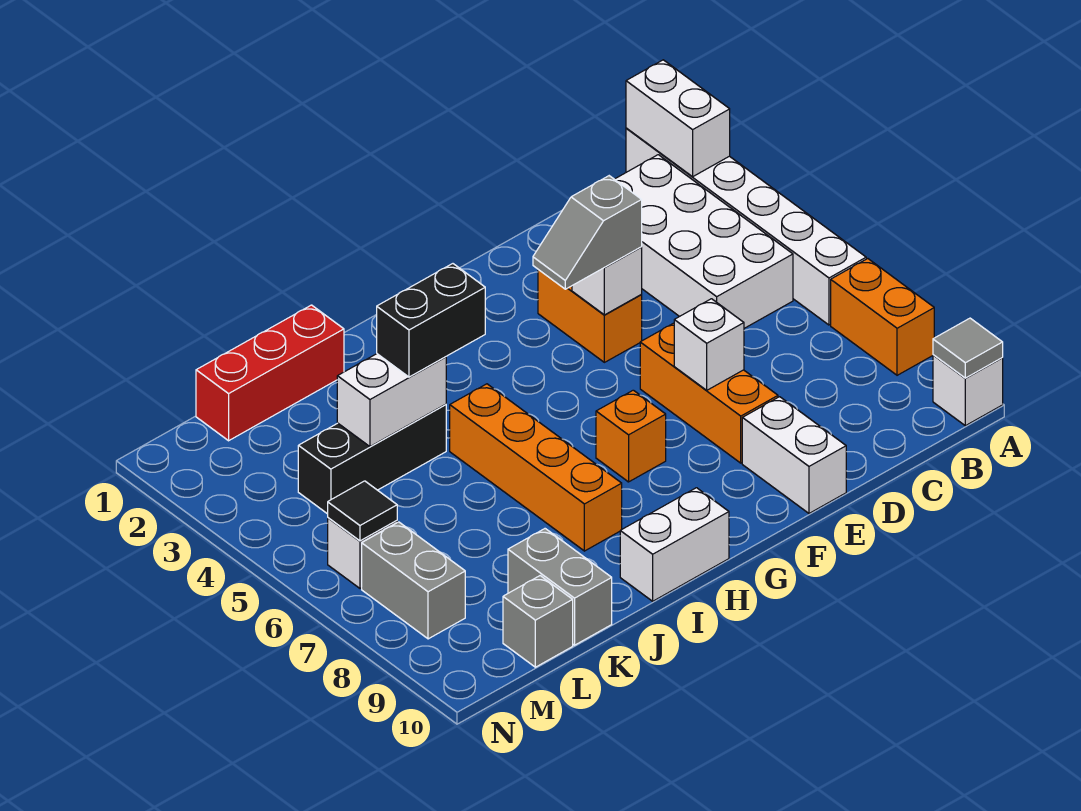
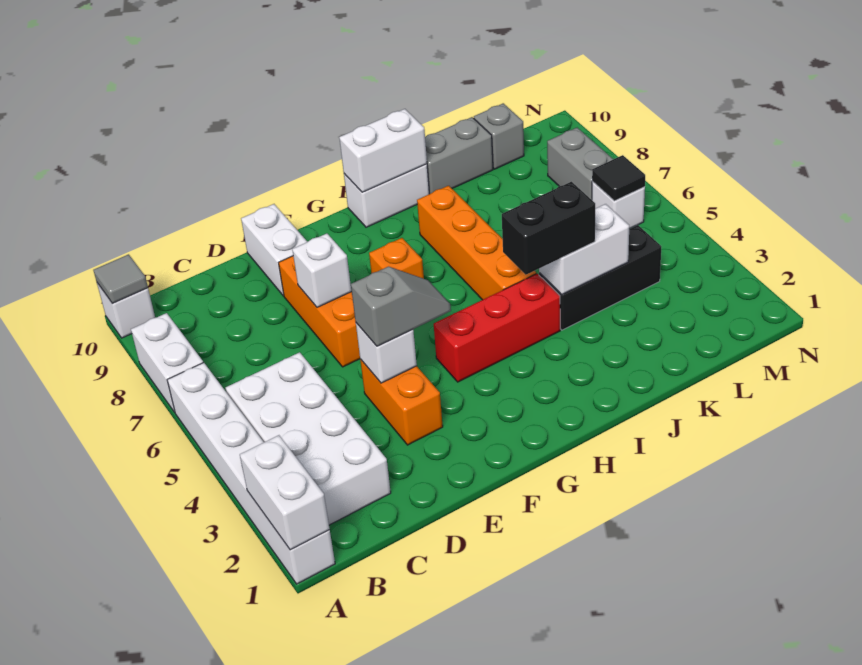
orange brick A7:A8 level 1 -> white brick A7:A8 level 1
none -> white brick H10:I10 level 2
red brick J1:L1 level 1 -> red brick G4:I4 level 1
grey brick K9:K10 level 1 -> grey brick J10:K10 level 1

